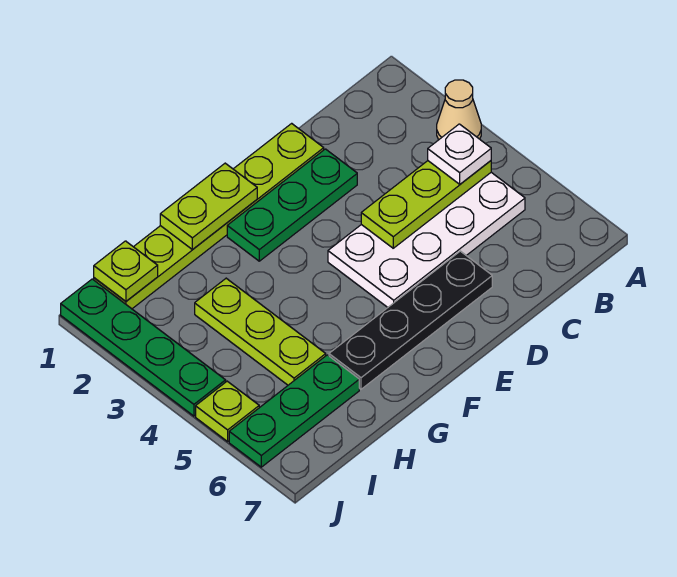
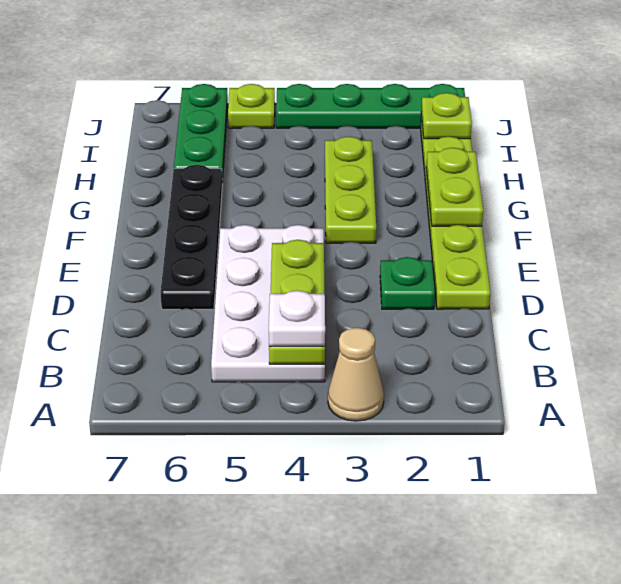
green plate D2:F2 level 1 -> green plate D2 level 1
lime plate H3:H5 level 1 -> lime plate F3:H3 level 1

